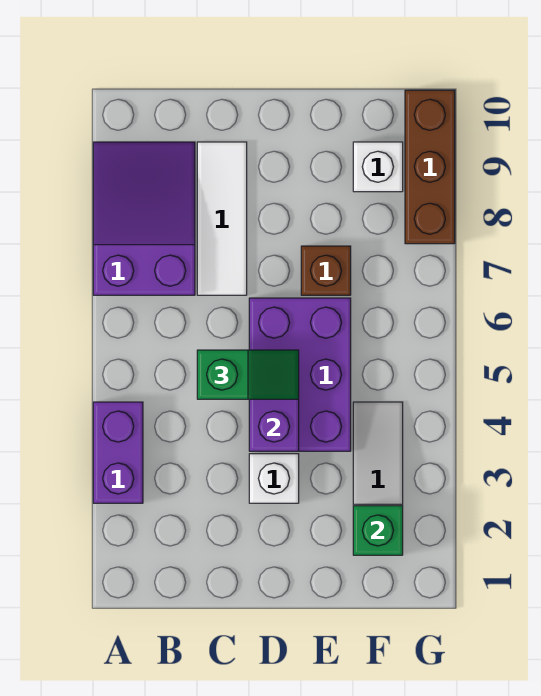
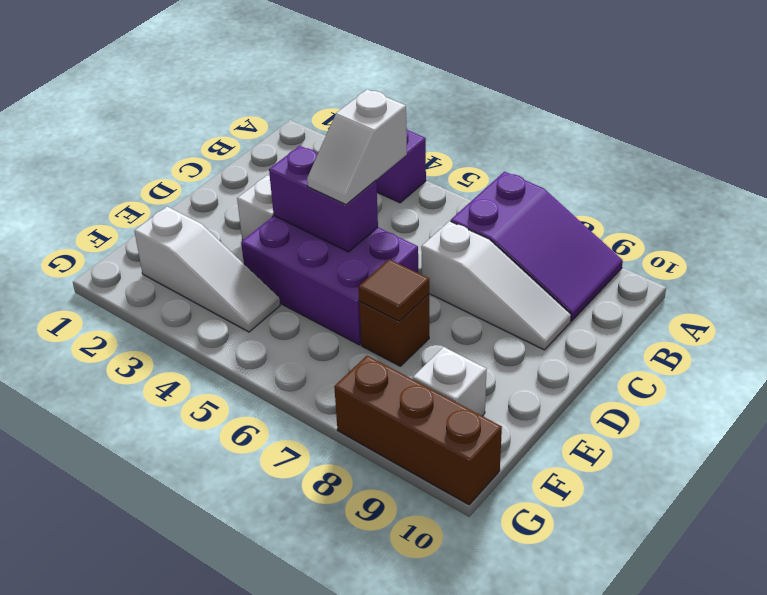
green slope C5:D5 level 3 top C -> white slope C5:D5 level 3 top C
white tile C7:C9 level 1 -> white slope C7:C9 level 1 top 7
none -> brown tile E7 level 2
green brick F2 level 2 -> none

